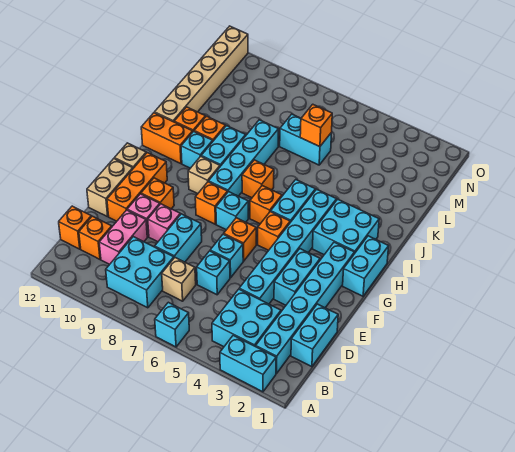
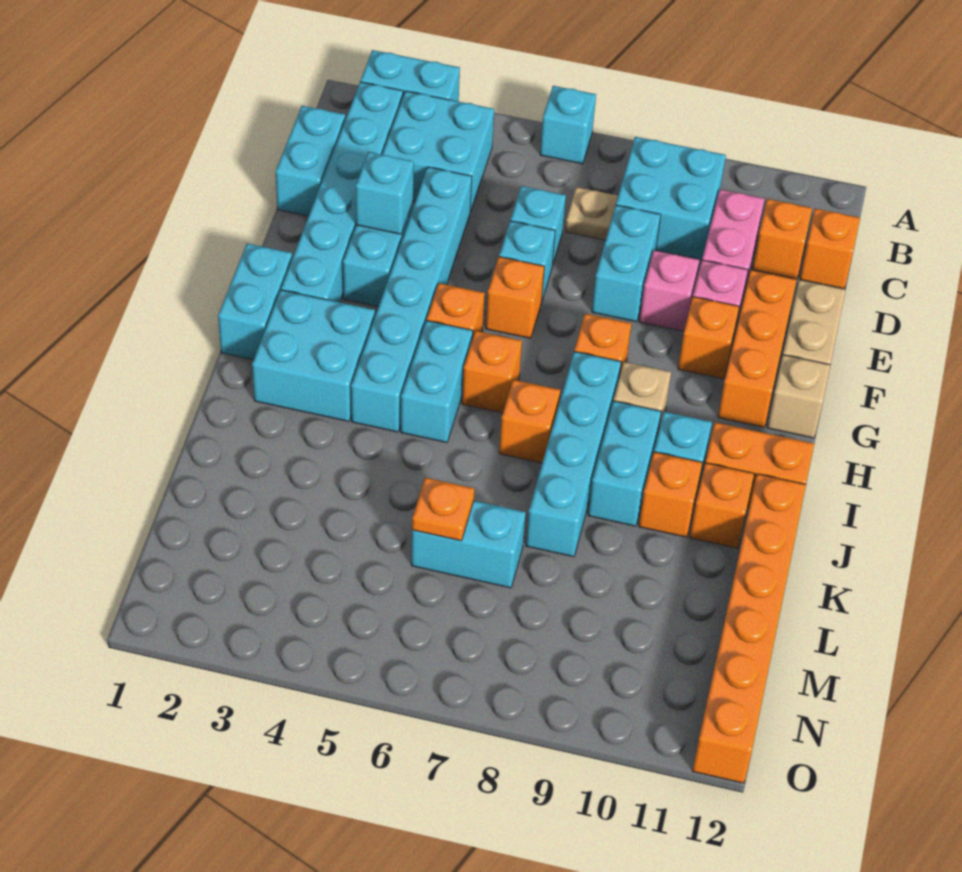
tan brick C7 level 1 -> tan plate C7 level 1
cyan brick G7 level 1 -> cyan brick E3 level 2
tan brick J12:O12 level 1 -> orange brick J12:O12 level 1
orange brick L6 level 2 -> orange plate L6 level 2

